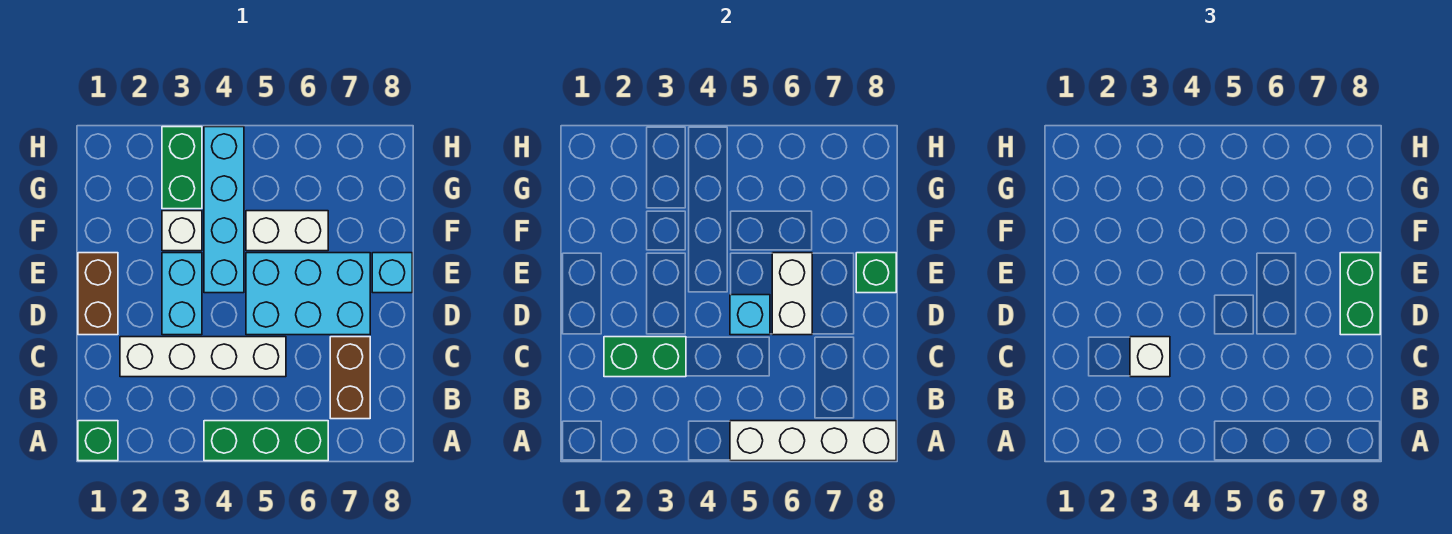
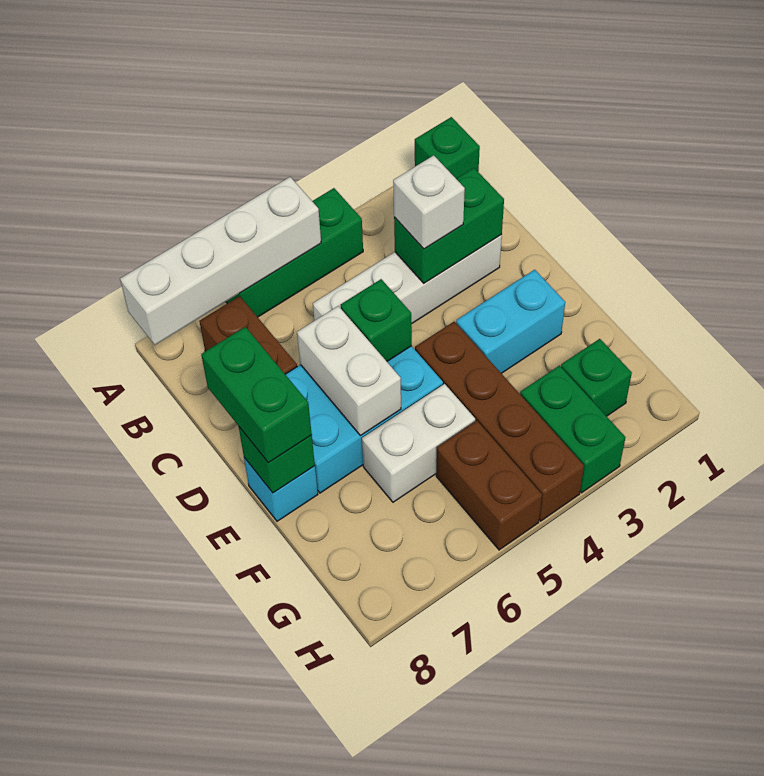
brown brick D1:E1 level 1 -> brown brick G5:H5 level 1
cyan brick D3:E3 level 1 -> cyan brick E2:E3 level 1
cyan brick D5 level 2 -> green brick D5 level 2
cyan brick E4:H4 level 1 -> brown brick E4:H4 level 1
white brick F3 level 1 -> none
none -> green brick G2 level 1

